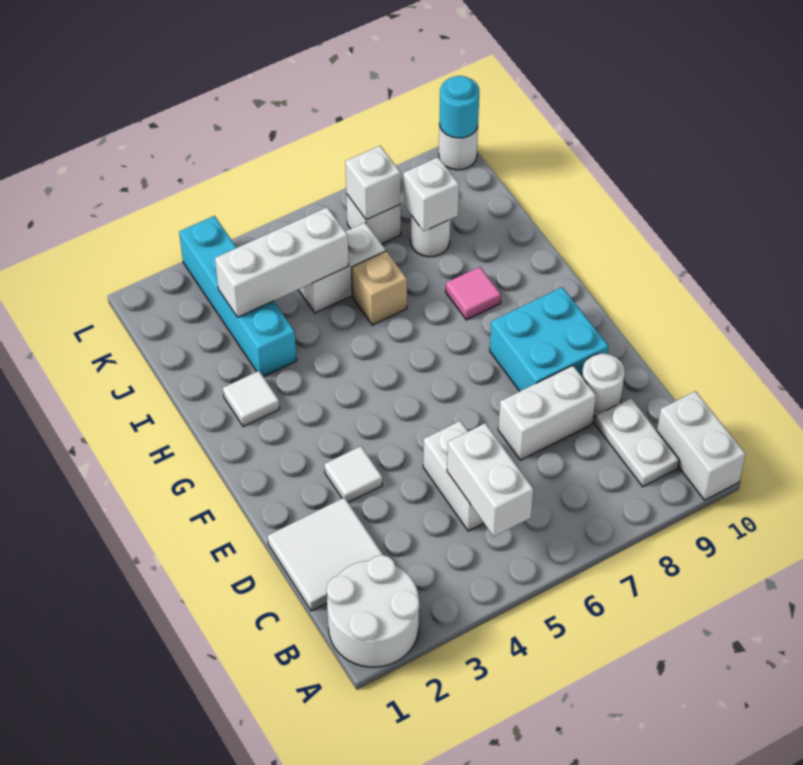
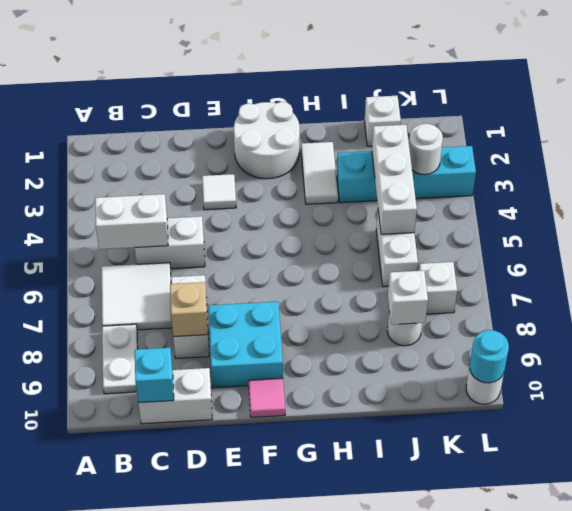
white round brick A1:B2 level 1 -> white round brick F1:G2 level 1
white brick A10:B10 level 1 -> white brick C10:D10 level 1
white plate B9:C9 level 1 -> white plate B8:B9 level 1
white tile C1:D2 level 1 -> white tile B6:C7 level 1
none -> cyan brick C10 level 2
white round brick D9 level 1 -> white round brick K3 level 2
white tile H2 level 1 -> white tile H2:H3 level 1
pink tile H8 level 1 -> pink tile F10 level 1
tan brick I6 level 1 -> tan brick D8 level 2
white brick K7 level 2 -> white brick J1 level 1

